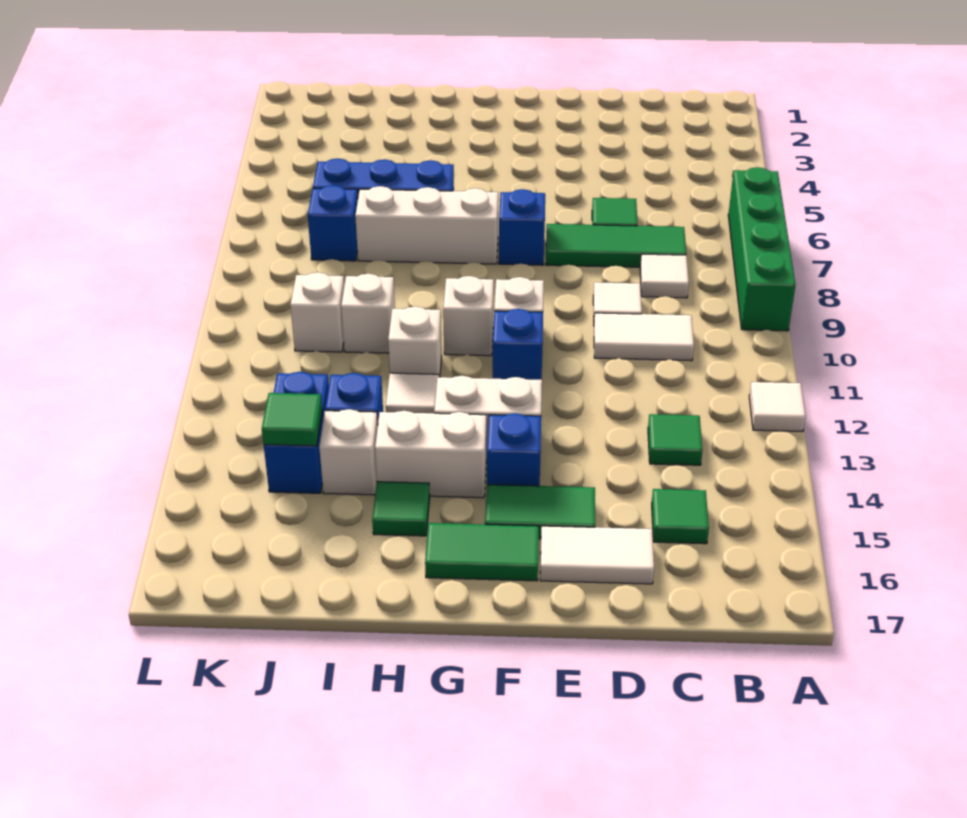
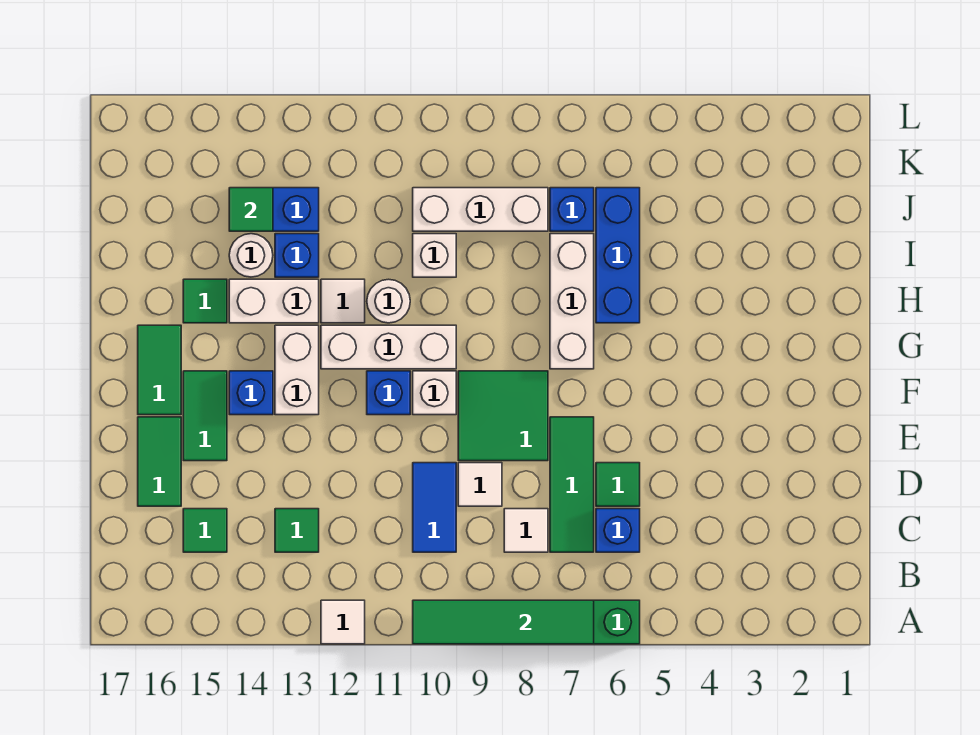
none -> green tile A7:A10 level 2
white tile C10:D10 level 1 -> blue tile C10:D10 level 1
white tile D16:E16 level 1 -> green tile D16:E16 level 1
none -> green tile E8:F9 level 1
blue brick F7 level 1 -> blue brick C6 level 1
white brick G10 level 1 -> white brick G10:G12 level 1
white brick G14:H14 level 1 -> white brick H13:H14 level 1
white brick H11 level 1 -> white round brick H11 level 1
white brick I14 level 1 -> white round brick I14 level 1
white brick J10 level 1 -> white brick J8:J10 level 1

